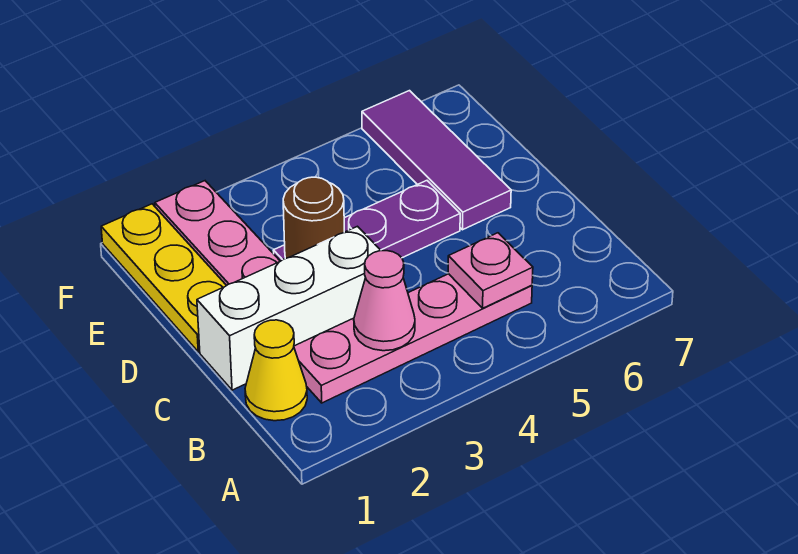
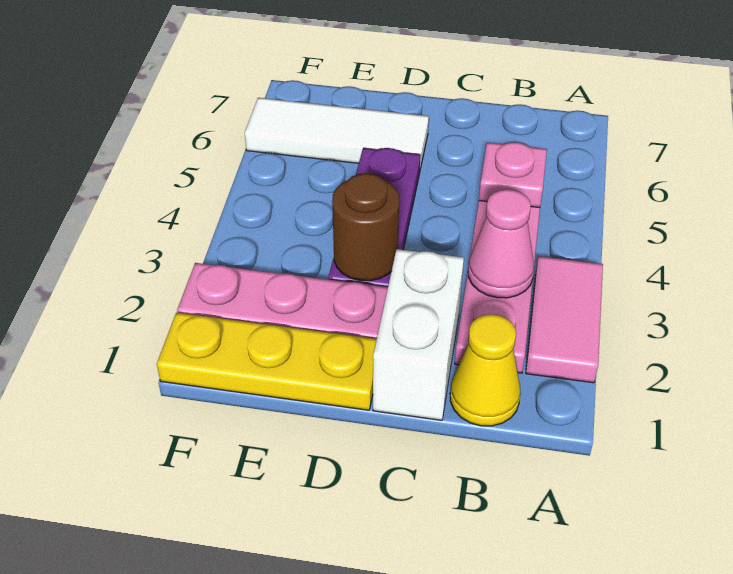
none -> pink tile A2:A3 level 1
white brick C1:C3 level 1 -> white brick C1:C2 level 1
purple tile D6:F6 level 1 -> white tile D6:F6 level 1

